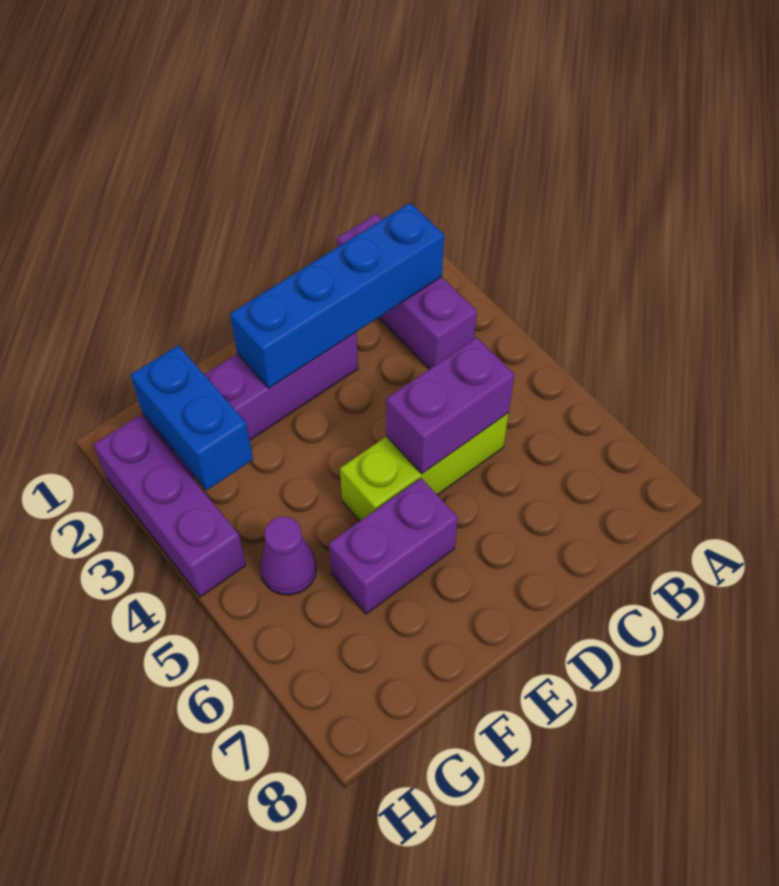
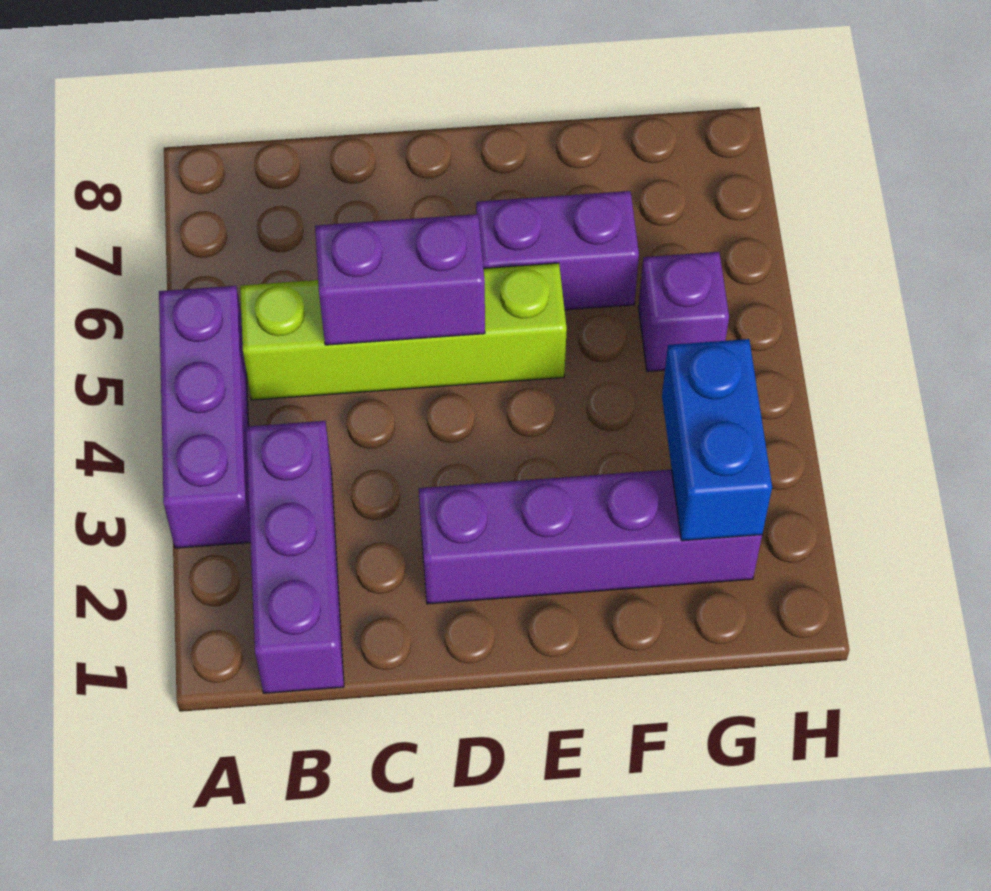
blue brick B2:E2 level 2 -> none
lime brick C5:E5 level 1 -> lime brick B5:E5 level 1
purple cone G5 level 1 -> purple brick G5 level 1
purple brick H2:H4 level 1 -> purple brick A3:A5 level 1

